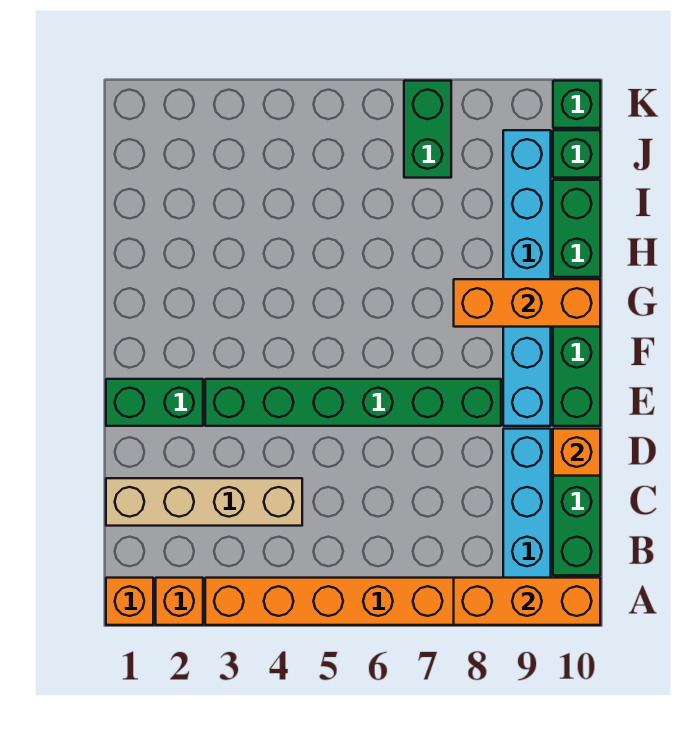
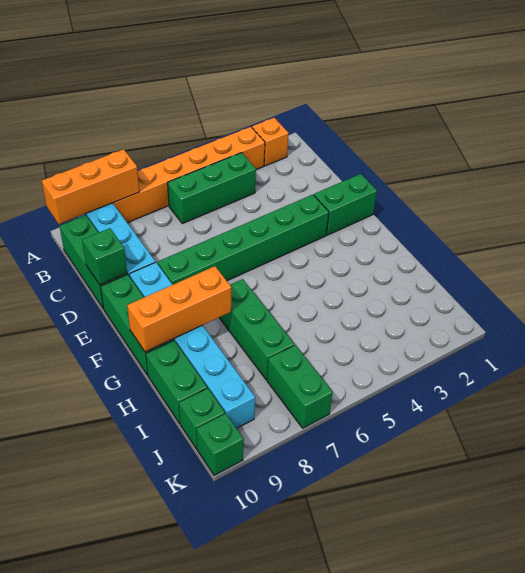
orange brick A1 level 1 -> none
none -> green brick B4:B6 level 1
tan brick C1:C4 level 1 -> none
orange brick D10 level 2 -> green brick D10 level 2
none -> green brick G7:I7 level 1

